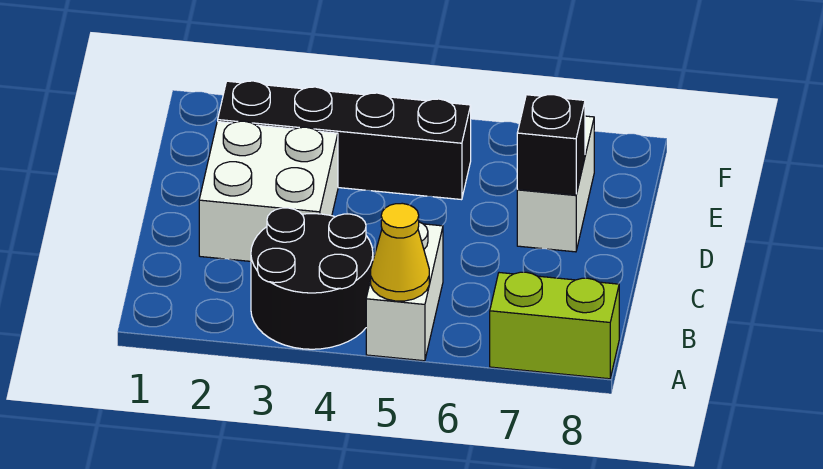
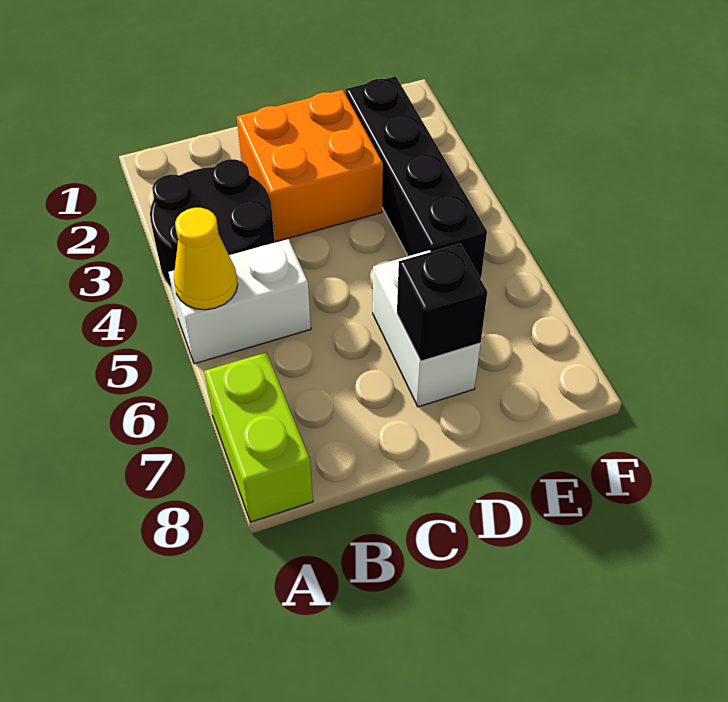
white brick C2:D3 level 1 -> orange brick C2:D3 level 1
white brick D7:E7 level 1 -> white brick D6:D7 level 1

